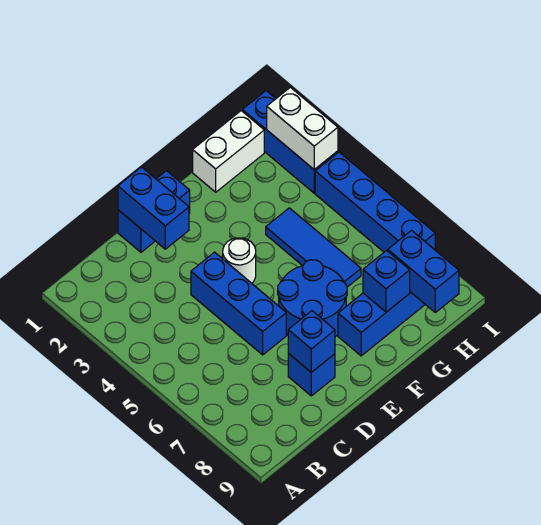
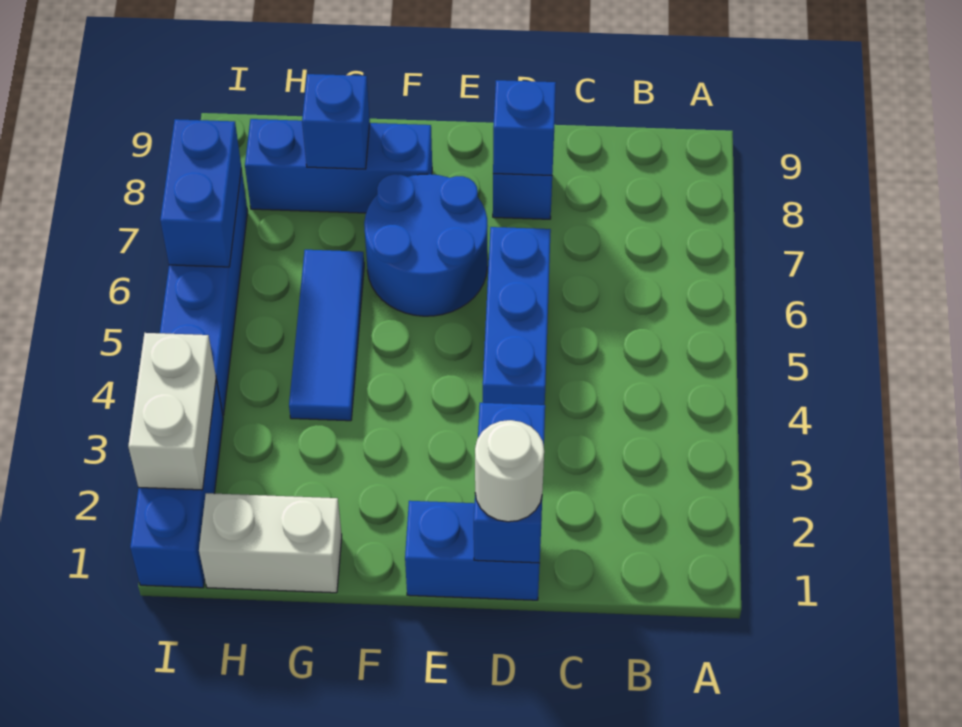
white round brick E4 level 1 -> white round brick D1 level 3
blue brick H8:H9 level 2 -> blue brick I6:I7 level 2

